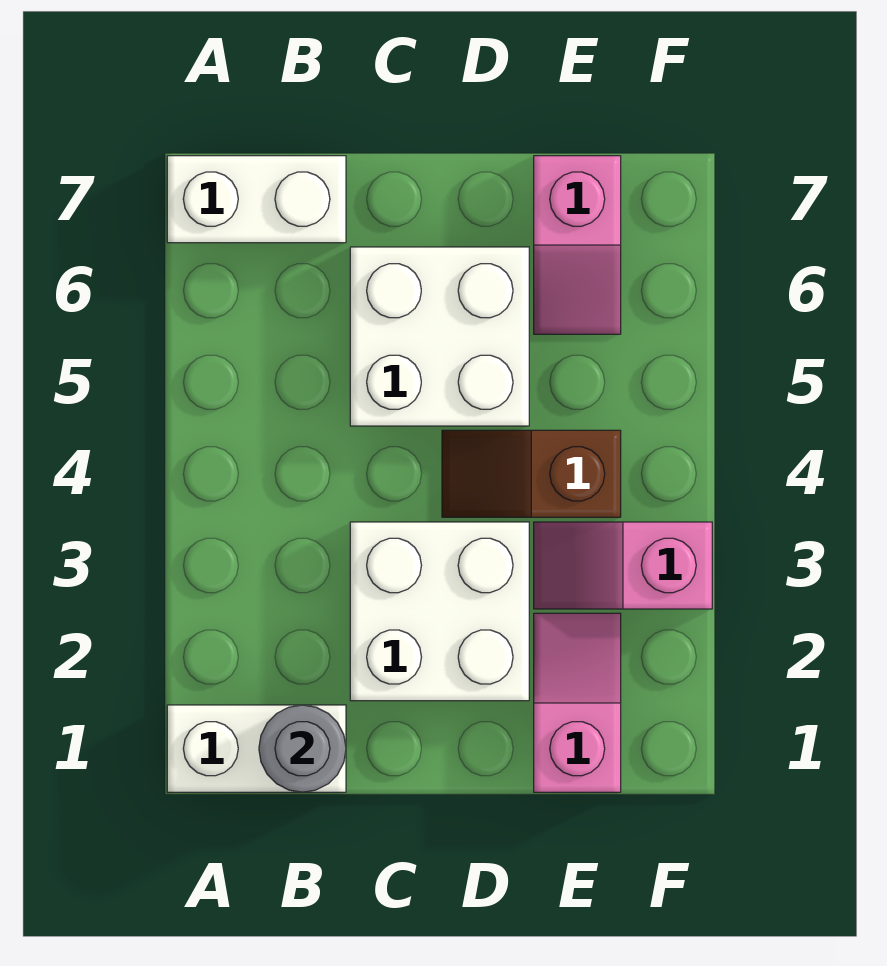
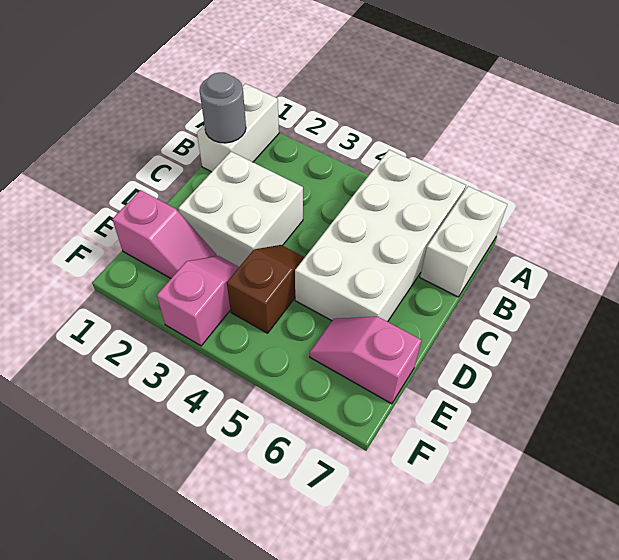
white brick C5:D6 level 1 -> white brick A5:D6 level 1

